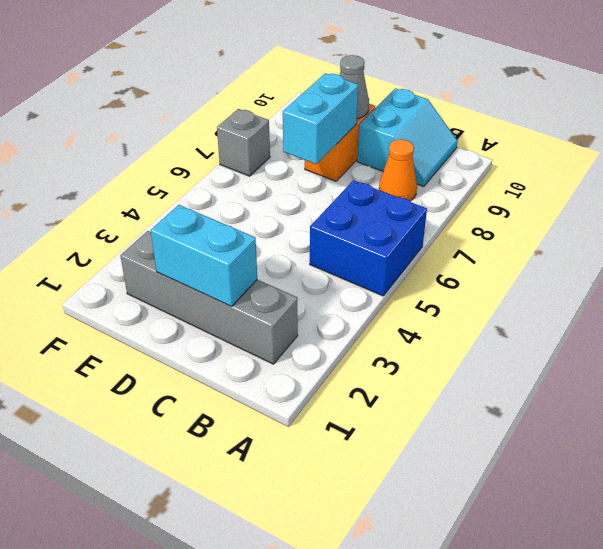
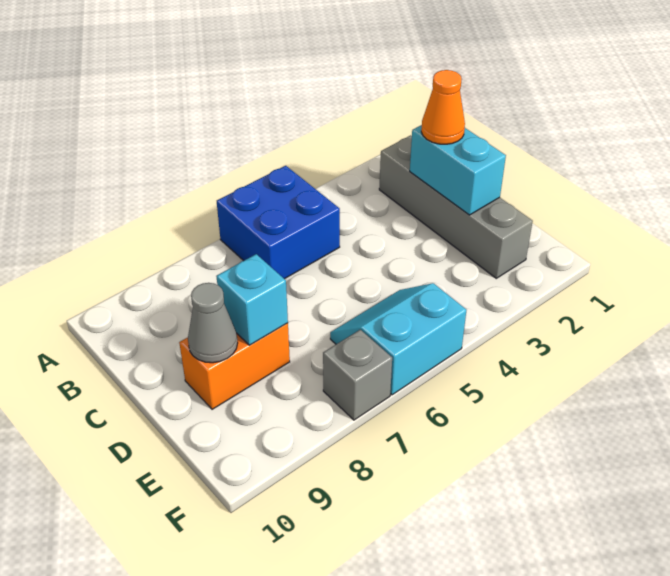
orange cone B8 level 1 -> orange cone C2 level 3
cyan slope B9:C10 level 1 top C -> cyan slope E5:F6 level 1 top F
cyan brick D7:D8 level 2 -> cyan brick D8 level 2

